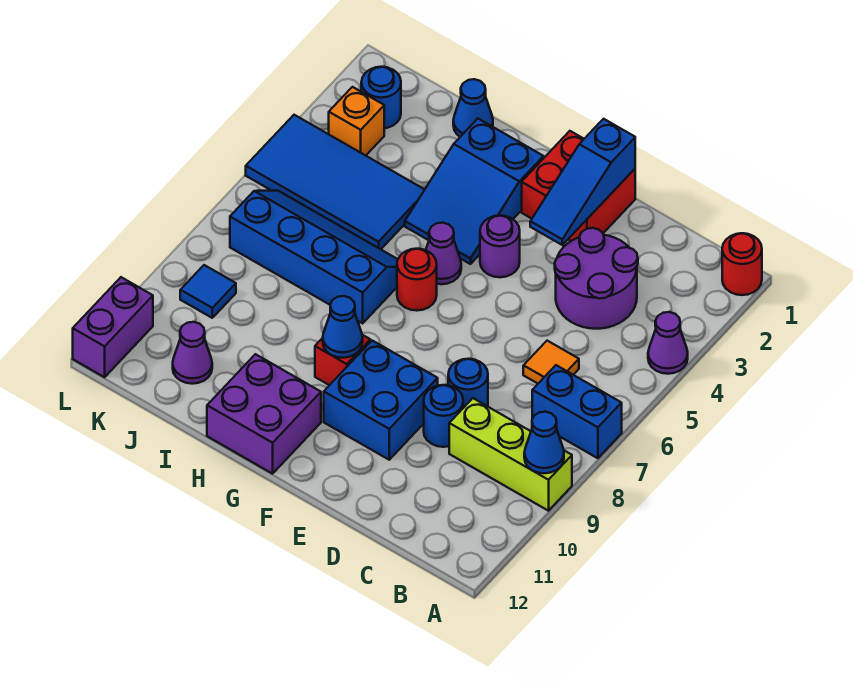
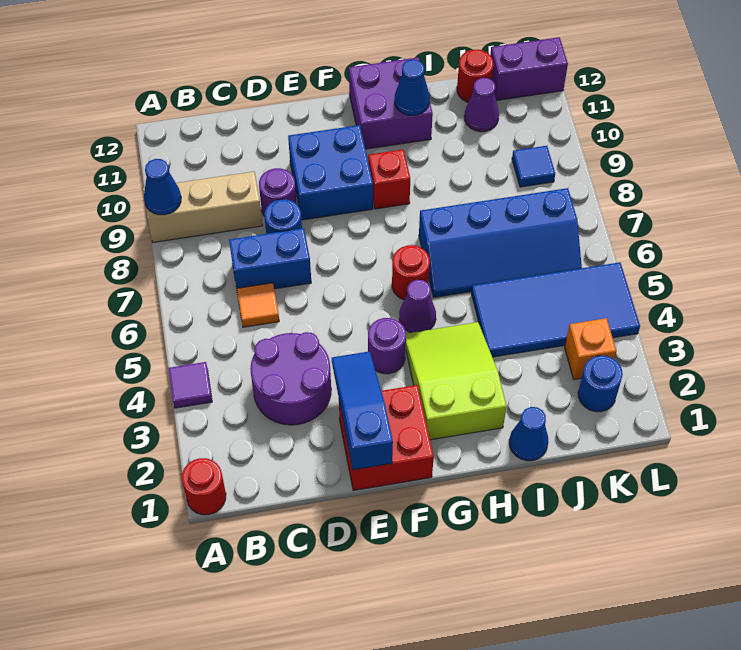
purple cone A4 level 1 -> purple tile A4 level 1
blue brick A7:B7 level 1 -> blue brick C7:D7 level 1
lime brick A9:C9 level 1 -> tan brick A9:C9 level 1
blue round brick D9 level 1 -> purple round brick D9 level 1
blue slope G2:H4 level 1 top 2 -> lime slope G2:H4 level 1 top 2
blue cone G9 level 2 -> blue cone H11 level 2
none -> red round brick J12 level 1
purple brick L11:L12 level 1 -> purple brick K12:L12 level 1

